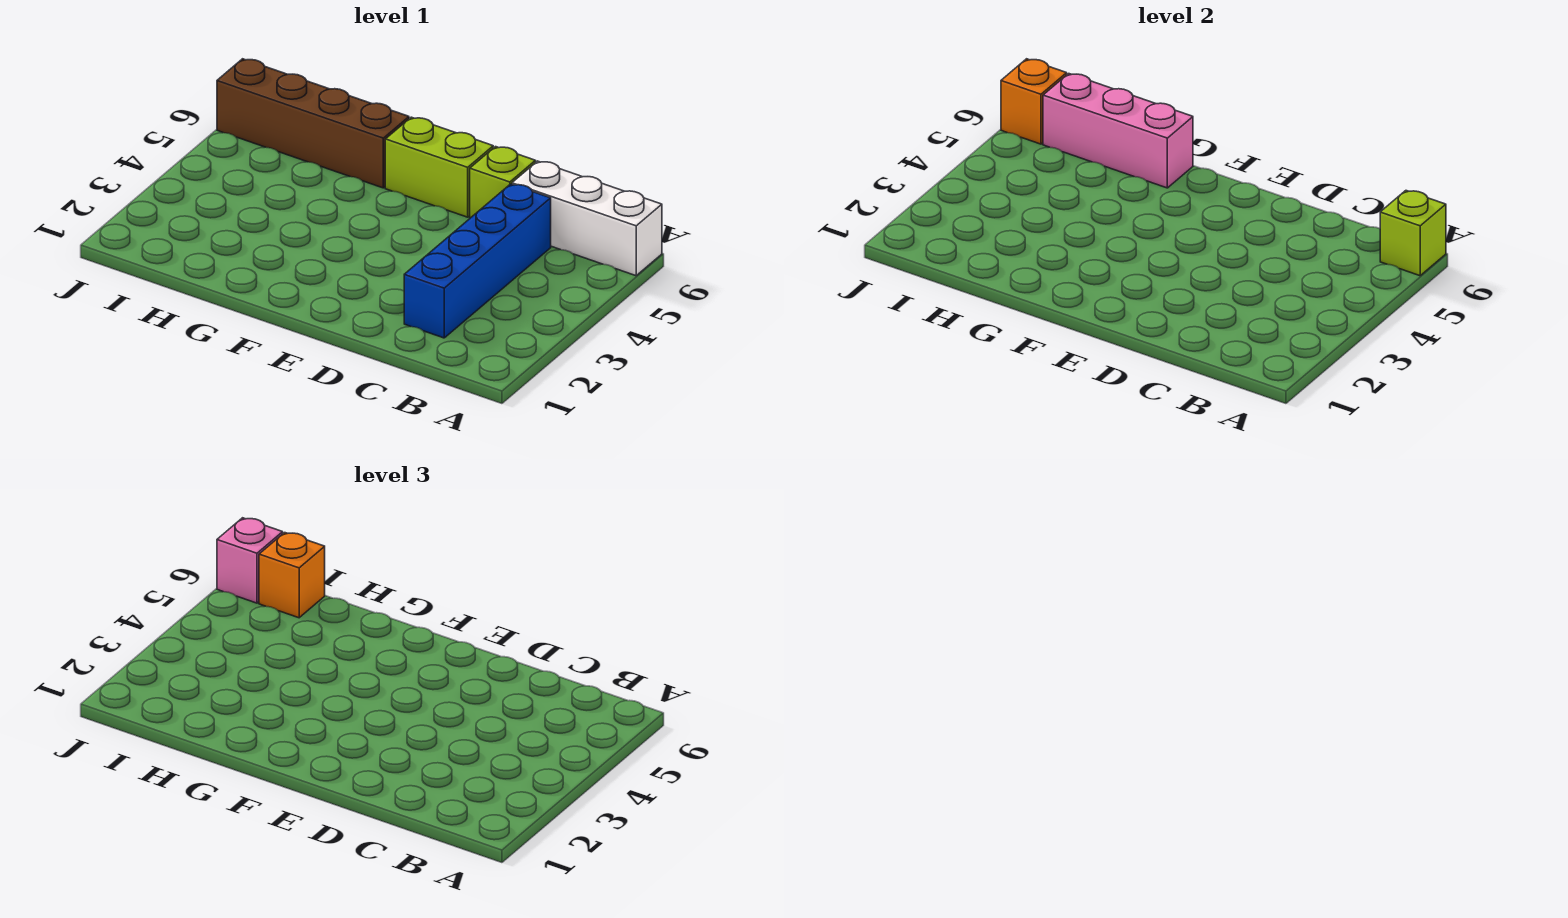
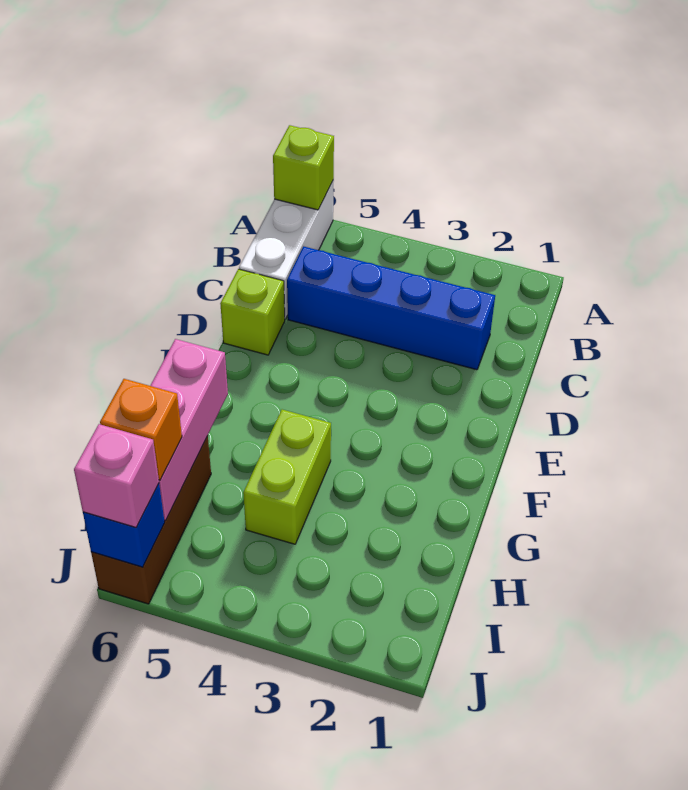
lime brick E6:F6 level 1 -> lime brick G4:H4 level 1
brown brick G6:J6 level 1 -> brown brick H6:J6 level 1
orange brick J6 level 2 -> blue brick J6 level 2

